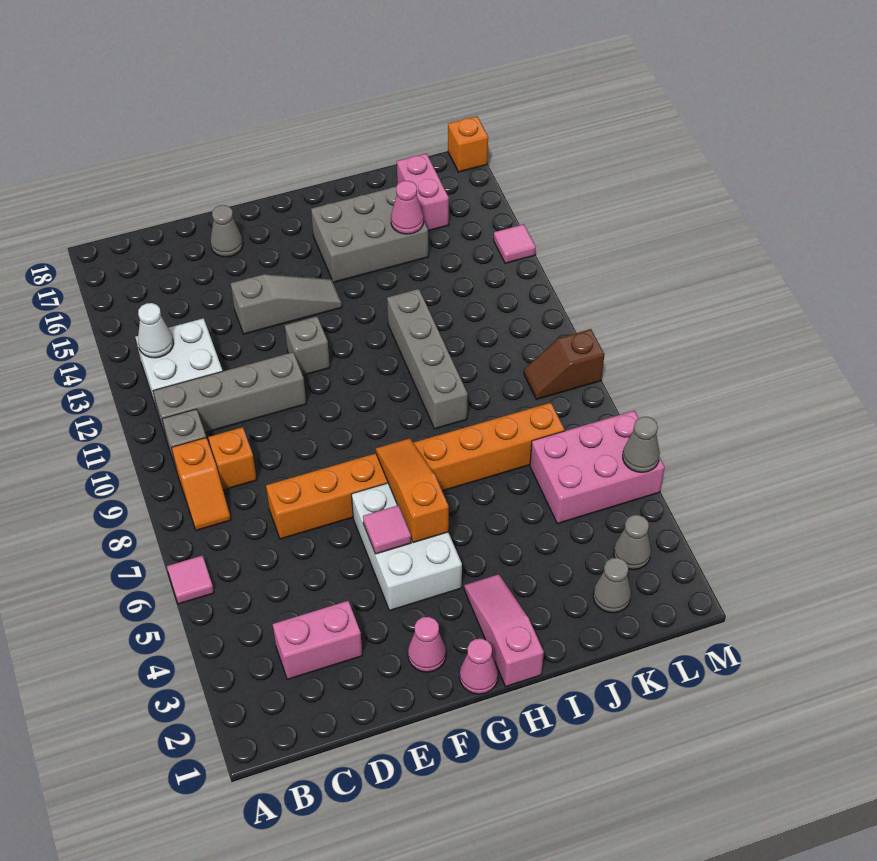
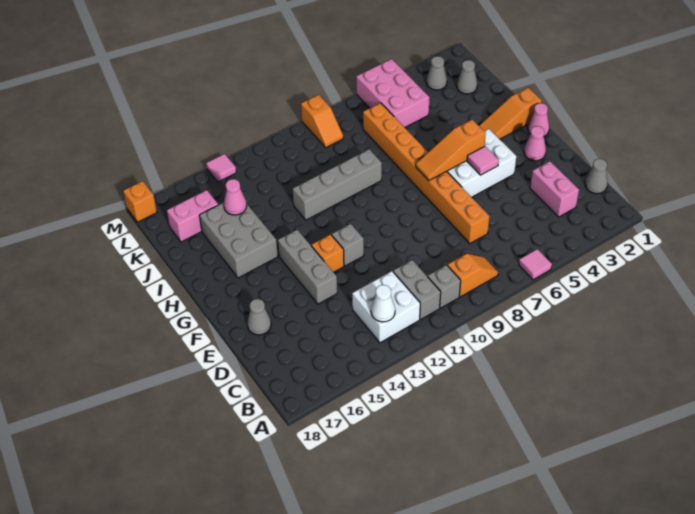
grey brick B11:E11 level 1 -> grey brick B11:C11 level 1
orange brick C9 level 1 -> orange brick F13 level 1
grey slope E14:G14 level 1 top E -> grey brick E14:G14 level 1
pink slope H1:H3 level 1 top 1 -> orange slope H1:H3 level 1 top 1
brown slope L9:M9 level 1 top M -> orange slope L9:M9 level 1 top M
grey cone M5 level 2 -> grey cone C1 level 1

